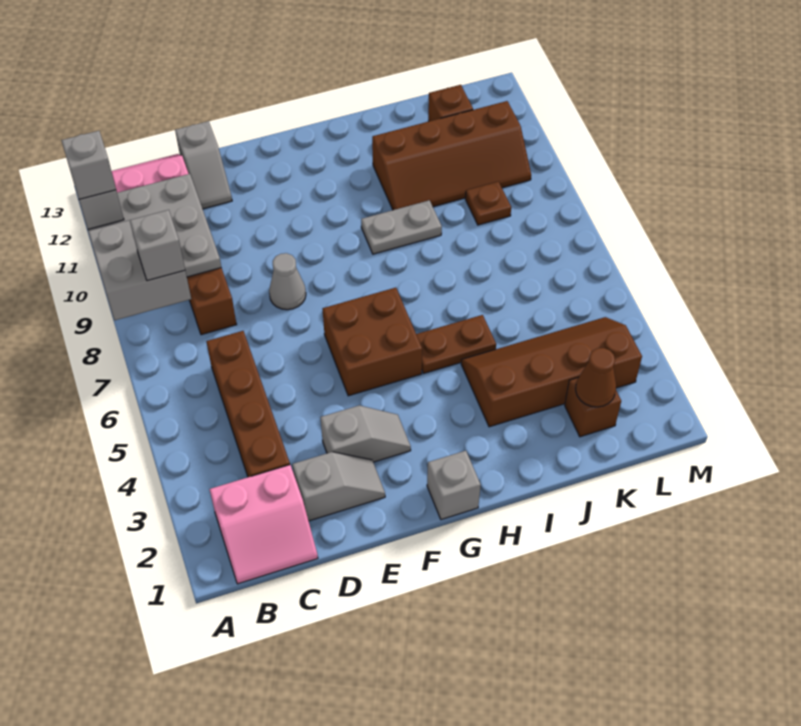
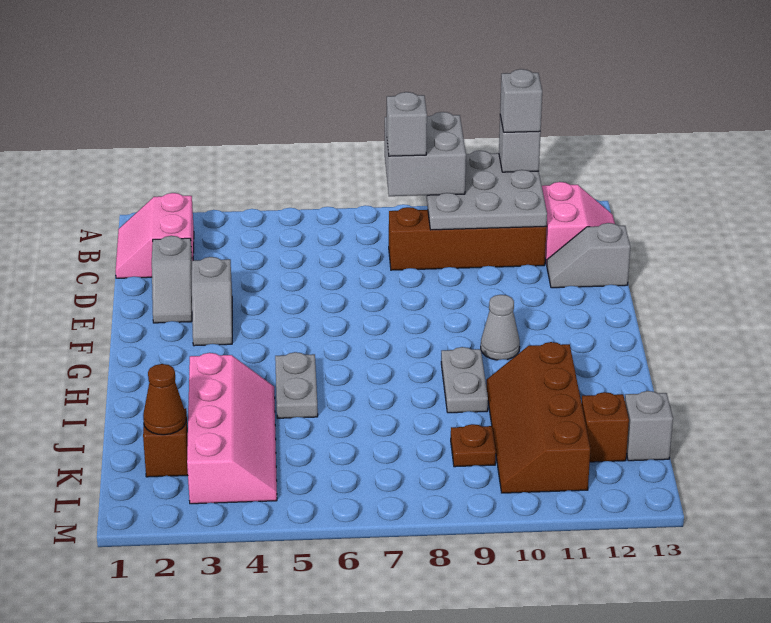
brown brick C3:C6 level 1 -> none
grey cone E8 level 1 -> grey cone G10 level 1
brown brick F5:G6 level 1 -> none
grey brick G1 level 1 -> grey brick K13 level 1
brown plate H5:I5 level 1 -> grey plate H5:I5 level 1
brown slope I3:L4 level 1 top 3 -> pink slope I3:L4 level 1 top 3

